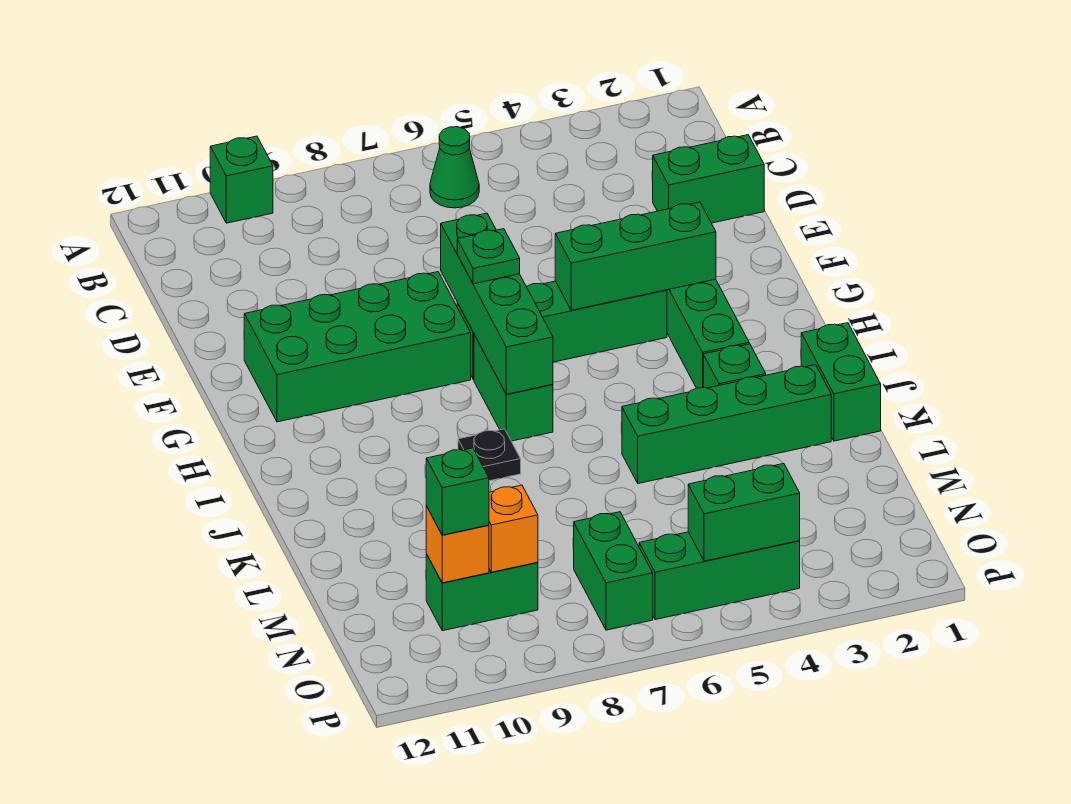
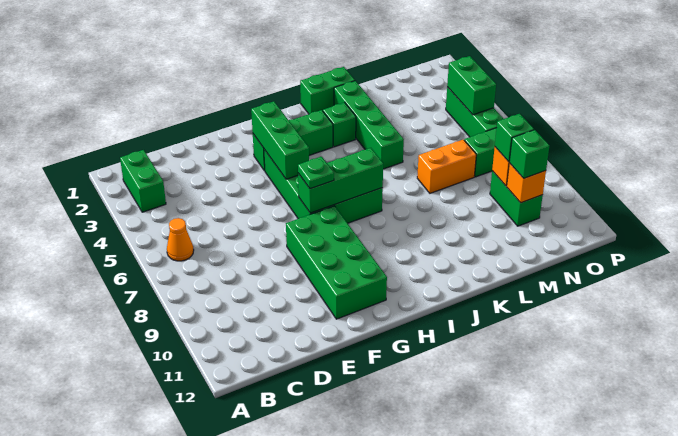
green brick A10 level 1 -> green brick N9 level 3
green cone B6 level 1 -> orange cone B6 level 1
green brick D1:D2 level 1 -> green brick B2:B3 level 1
green brick F7:I7 level 2 -> green brick G7:I7 level 2
black plate J8 level 1 -> none
none -> orange brick L7:M7 level 1

